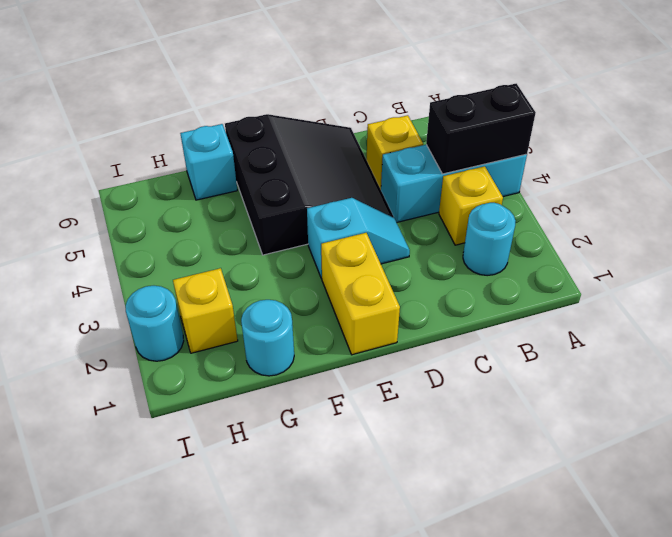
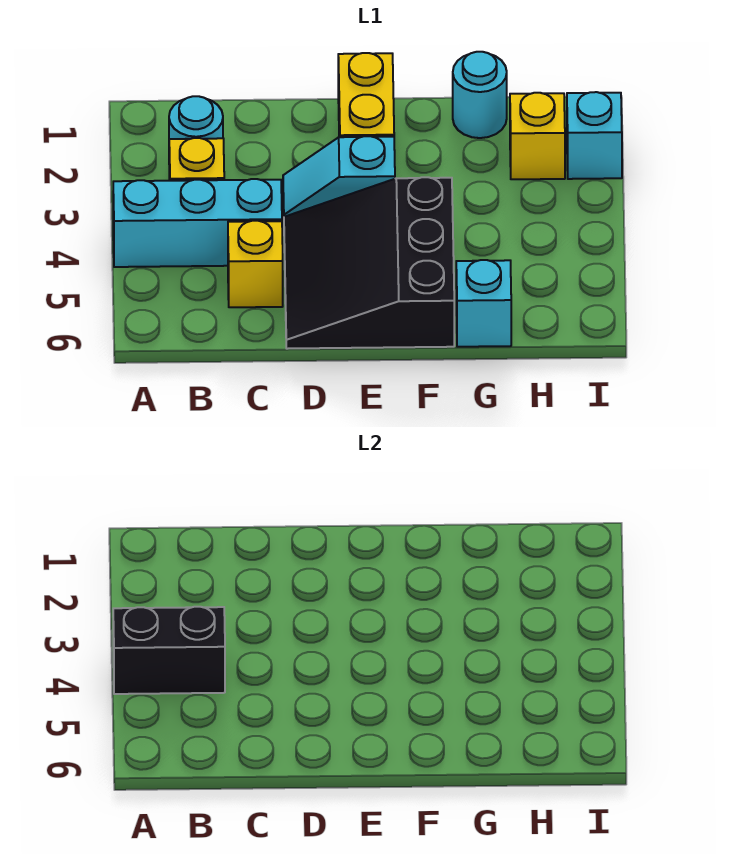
cyan round brick I2 level 1 -> cyan brick I2 level 1

